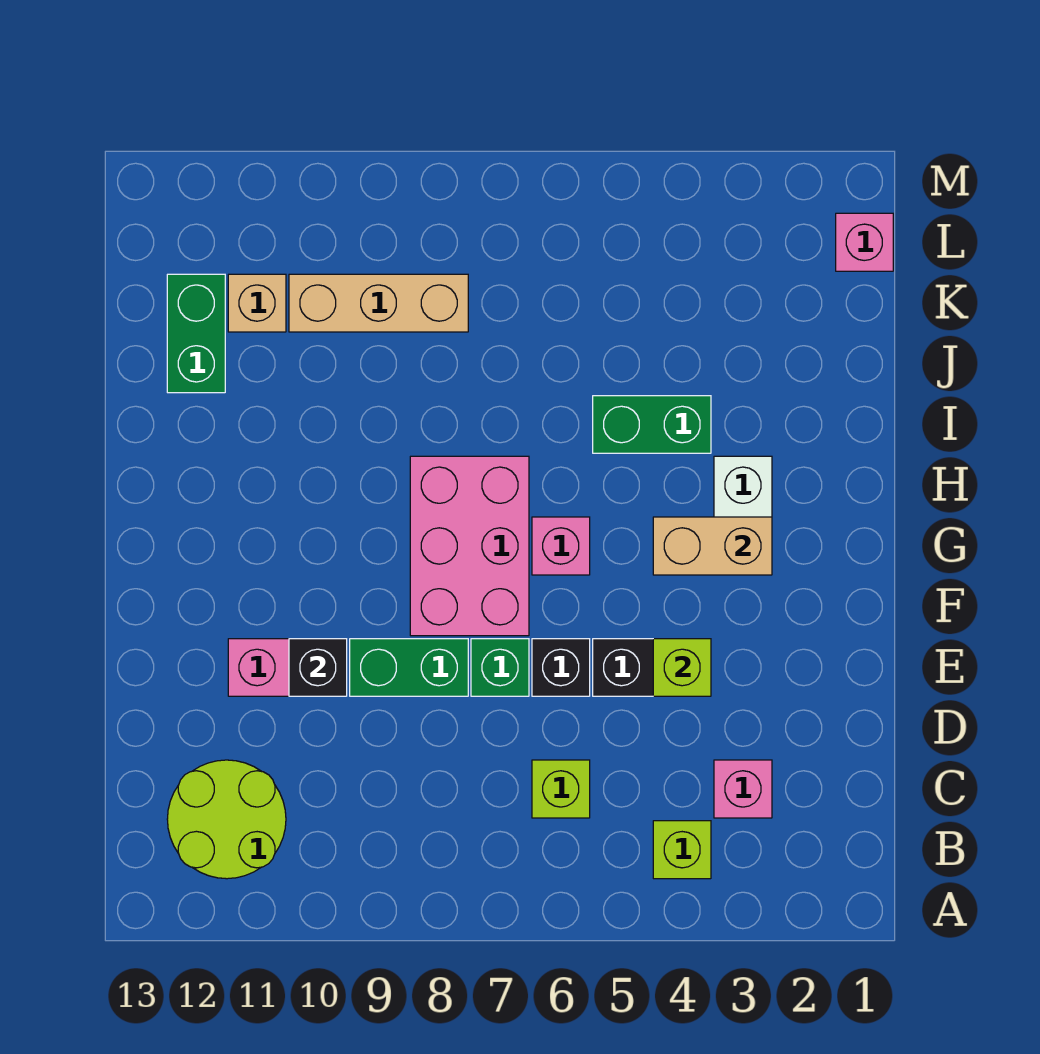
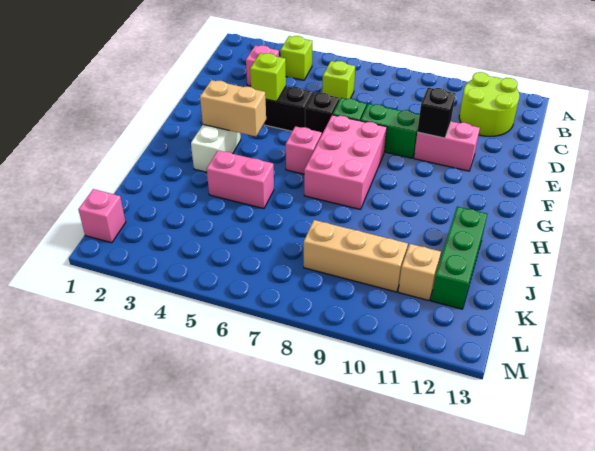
green brick I4:I5 level 1 -> pink brick I4:I5 level 1
green brick J12:K12 level 1 -> green brick I12:K12 level 1

